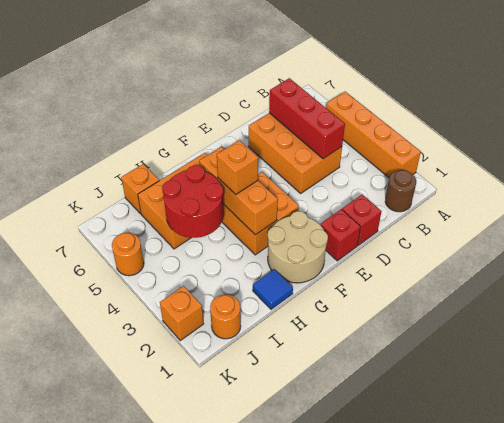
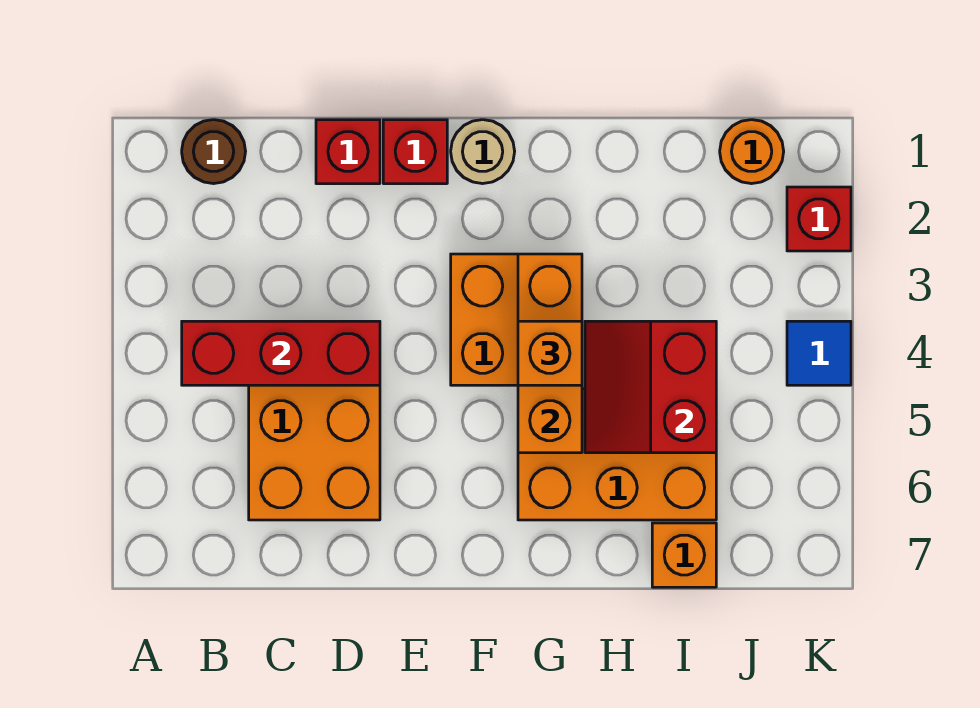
orange brick A2:A5 level 1 -> none
red brick C4:C6 level 2 -> red brick B4:D4 level 2
tan round brick F1:G2 level 1 -> tan round brick F1 level 1
blue tile H1 level 1 -> blue tile K4 level 1
red round brick H4:I5 level 2 -> red slope H4:I5 level 2 top I
orange brick K2 level 1 -> red brick K2 level 1
orange round brick K5 level 1 -> none

